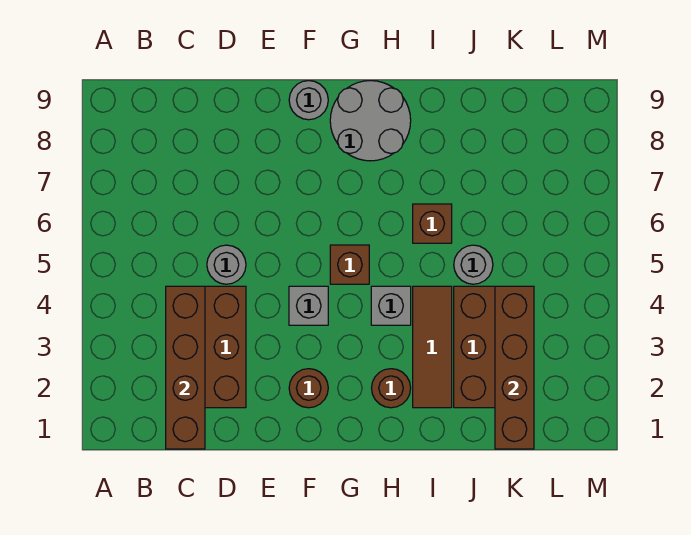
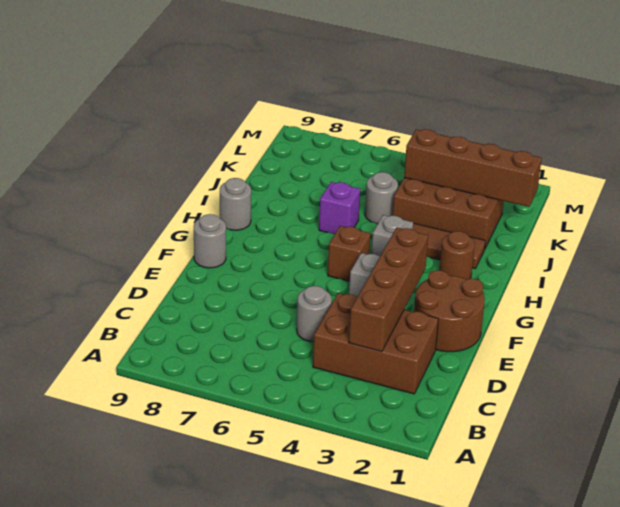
brown brick C1:C4 level 2 -> brown brick C3:F3 level 2
brown round brick F2 level 1 -> brown round brick E1:F2 level 1
grey round brick G8:H9 level 1 -> grey round brick H9 level 1
brown brick I6 level 1 -> purple brick I6 level 1

